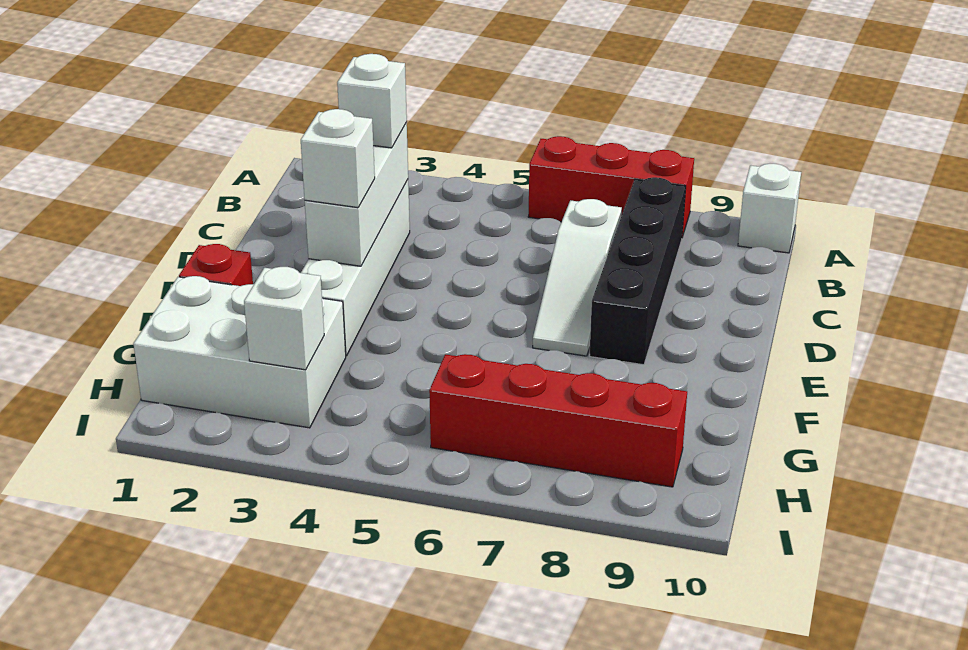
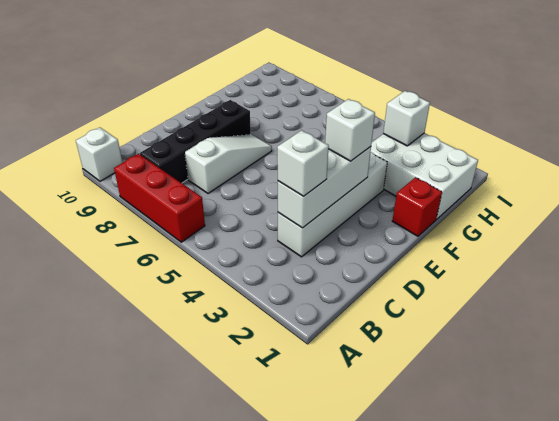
red brick H6:H9 level 1 -> none

